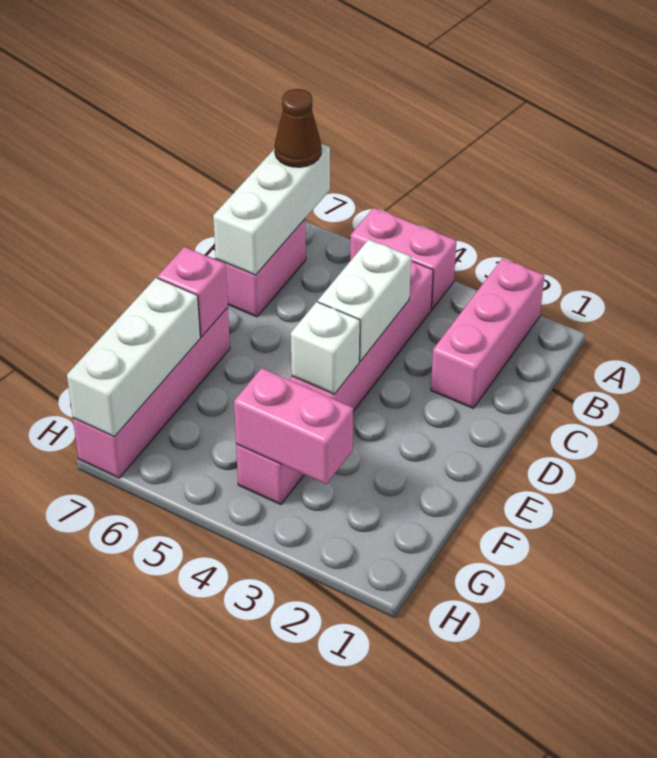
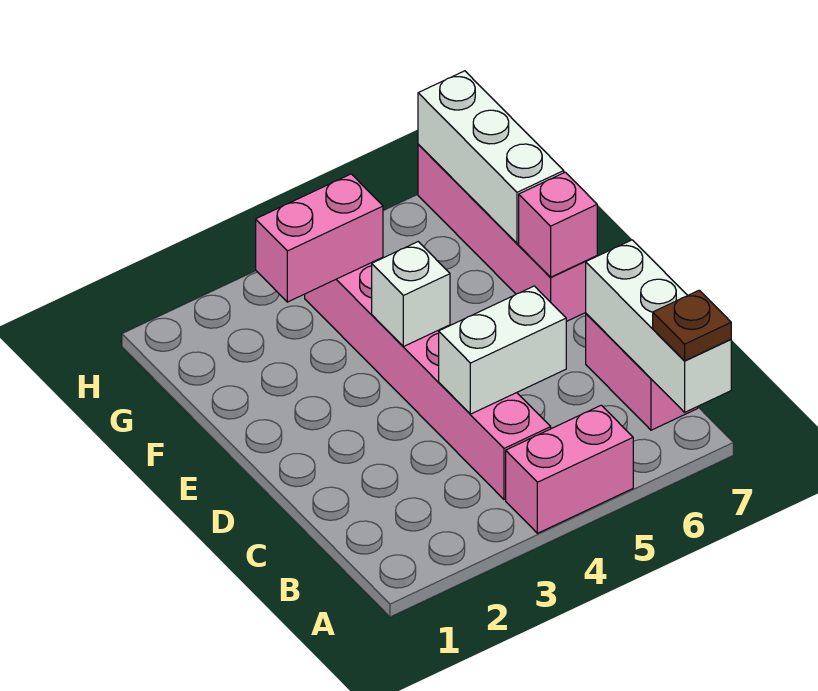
pink brick A2:C2 level 1 -> none
brown cone A7 level 3 -> brown plate A7 level 3
white brick C4:D4 level 2 -> white brick C4:C5 level 2

